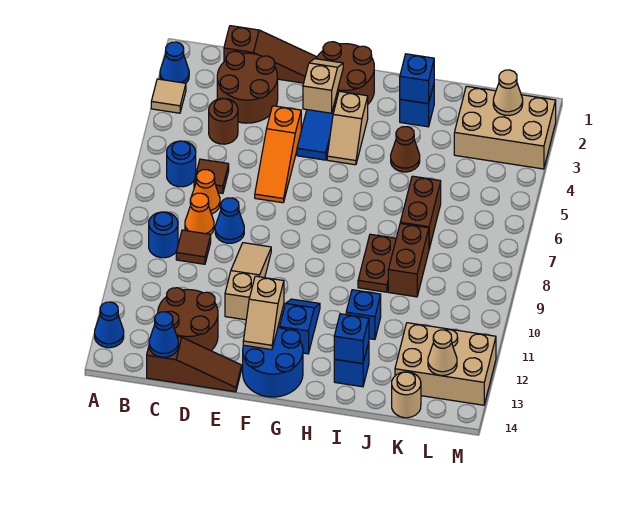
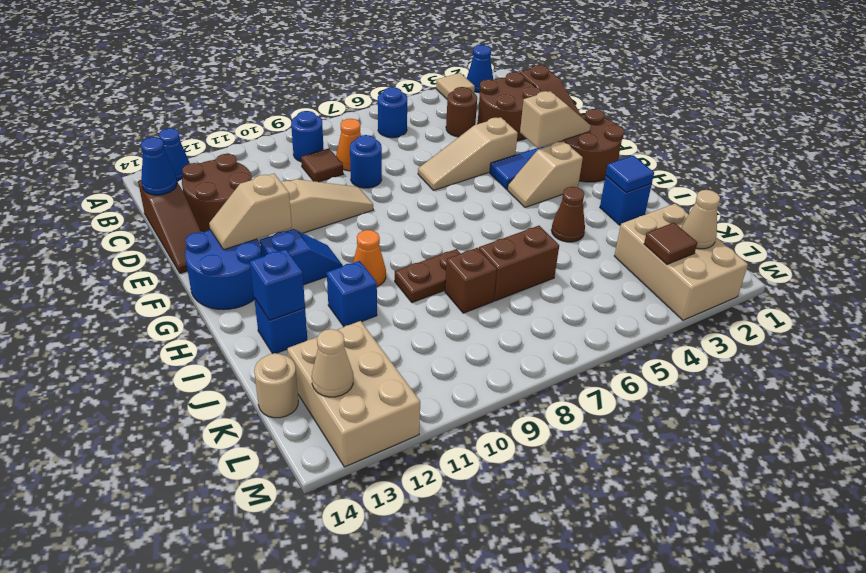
brown tile C6 level 1 -> brown tile L3 level 2
orange cone C7 level 1 -> orange cone H10 level 1
blue cone D8 level 1 -> blue round brick D8 level 1
orange slope E4:E6 level 1 top 4 -> tan slope E4:E6 level 1 top 4
blue brick I2 level 2 -> blue tile I2 level 2
brown brick J8:J9 level 1 -> brown brick J8 level 1

